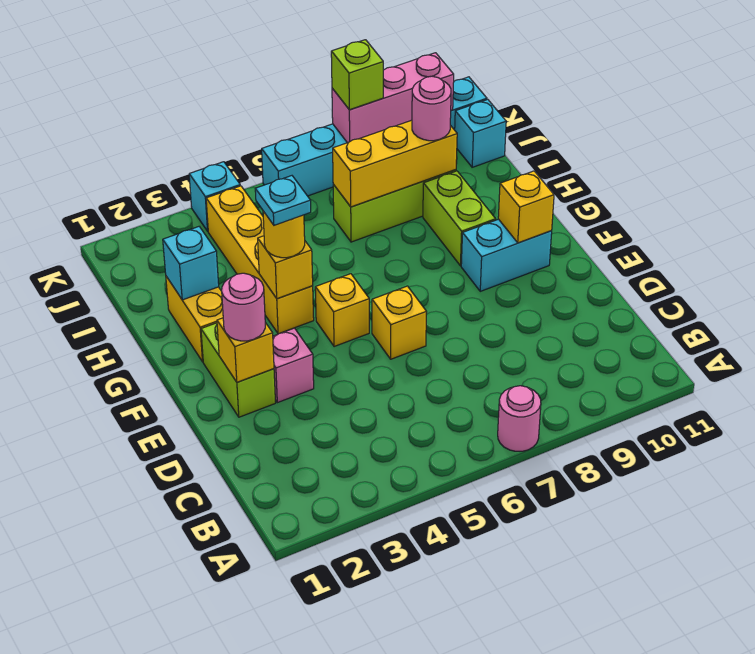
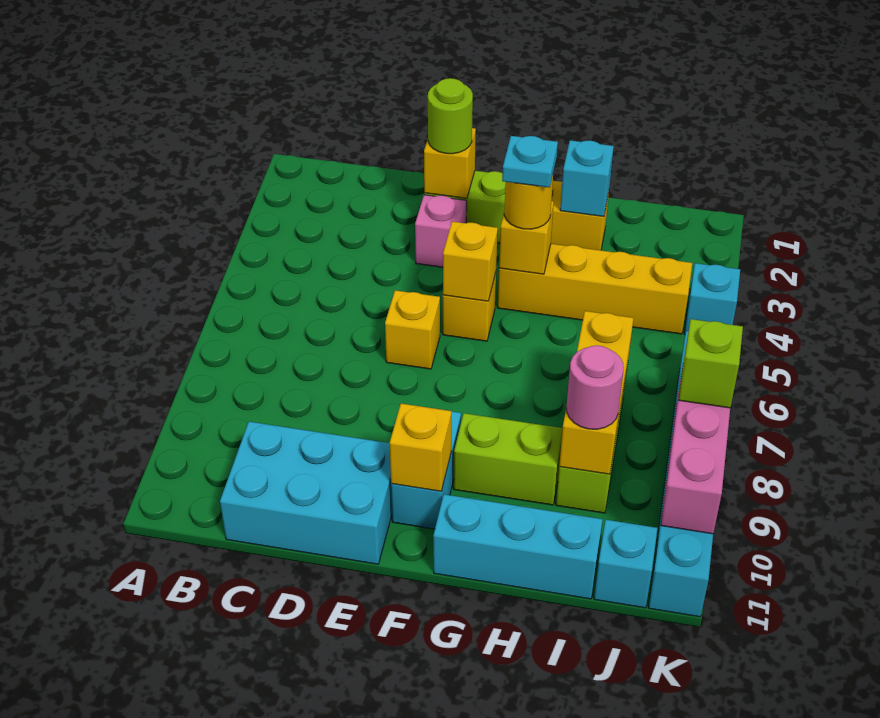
pink round brick A7 level 1 -> none
none -> cyan brick C10:E11 level 1
pink round brick E2 level 3 -> lime round brick E2 level 3
none -> yellow brick F5 level 2
none -> cyan brick G11:I11 level 1

